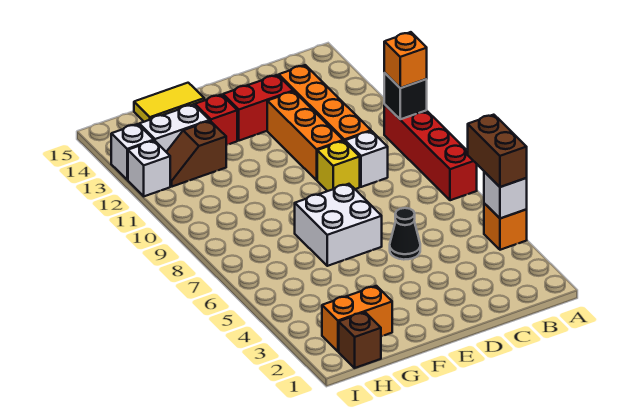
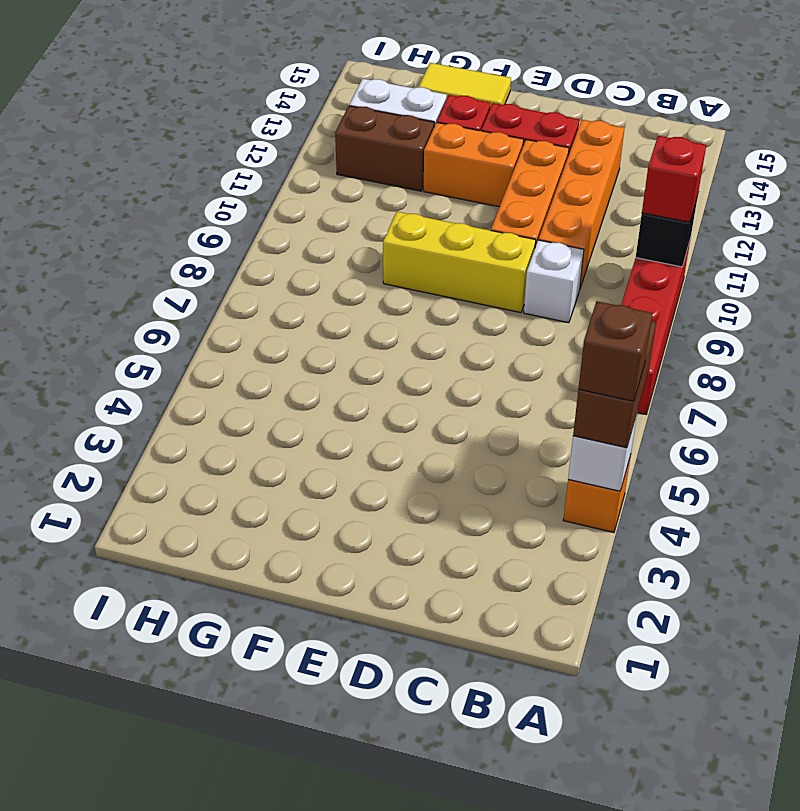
orange brick A10 level 3 -> red brick A10 level 3
black cone D5 level 1 -> none
yellow brick D9 level 1 -> yellow brick D9:F9 level 1
white brick E6:F7 level 1 -> none
orange brick G2:H2 level 1 -> orange brick E12:F12 level 1
brown slope G12:H12 level 1 top G -> brown brick G12:H12 level 1
brown brick H1 level 1 -> brown brick A4 level 4
white brick I12 level 1 -> none
white brick I13 level 1 -> none

